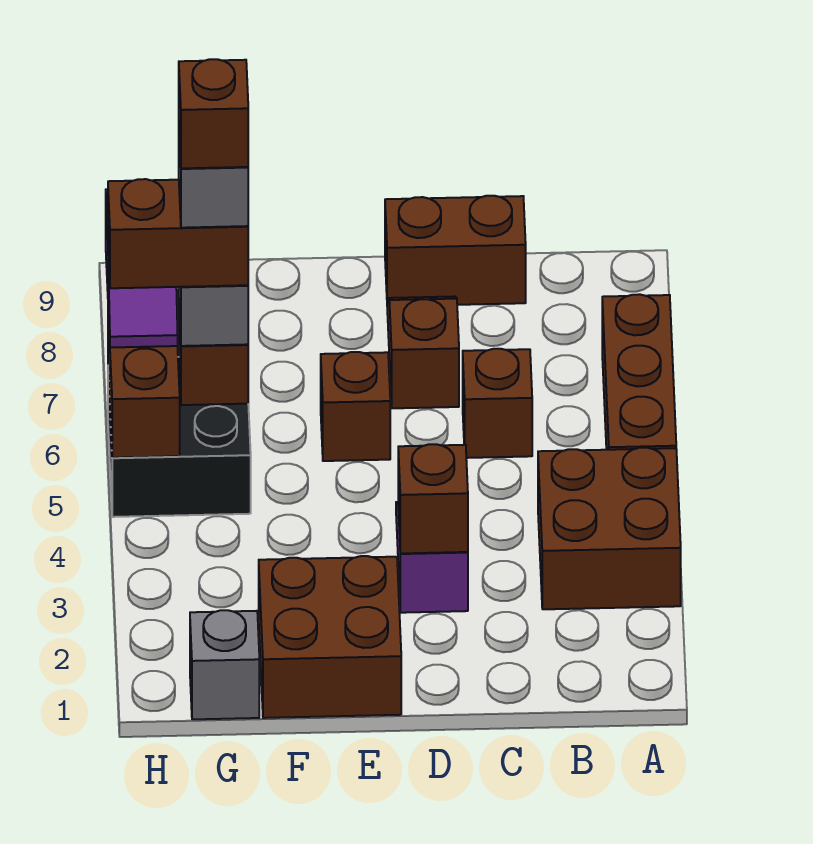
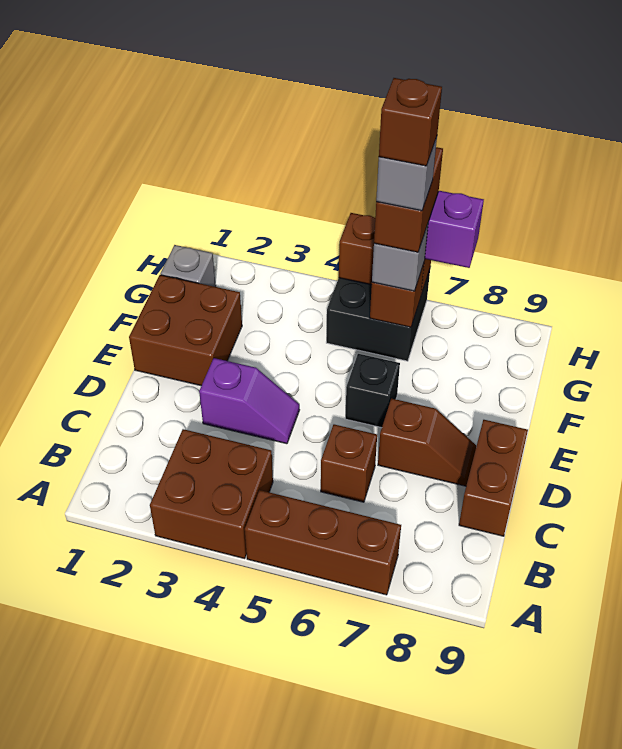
brown brick D3 level 2 -> none
brown brick E6 level 1 -> black brick E6 level 1

